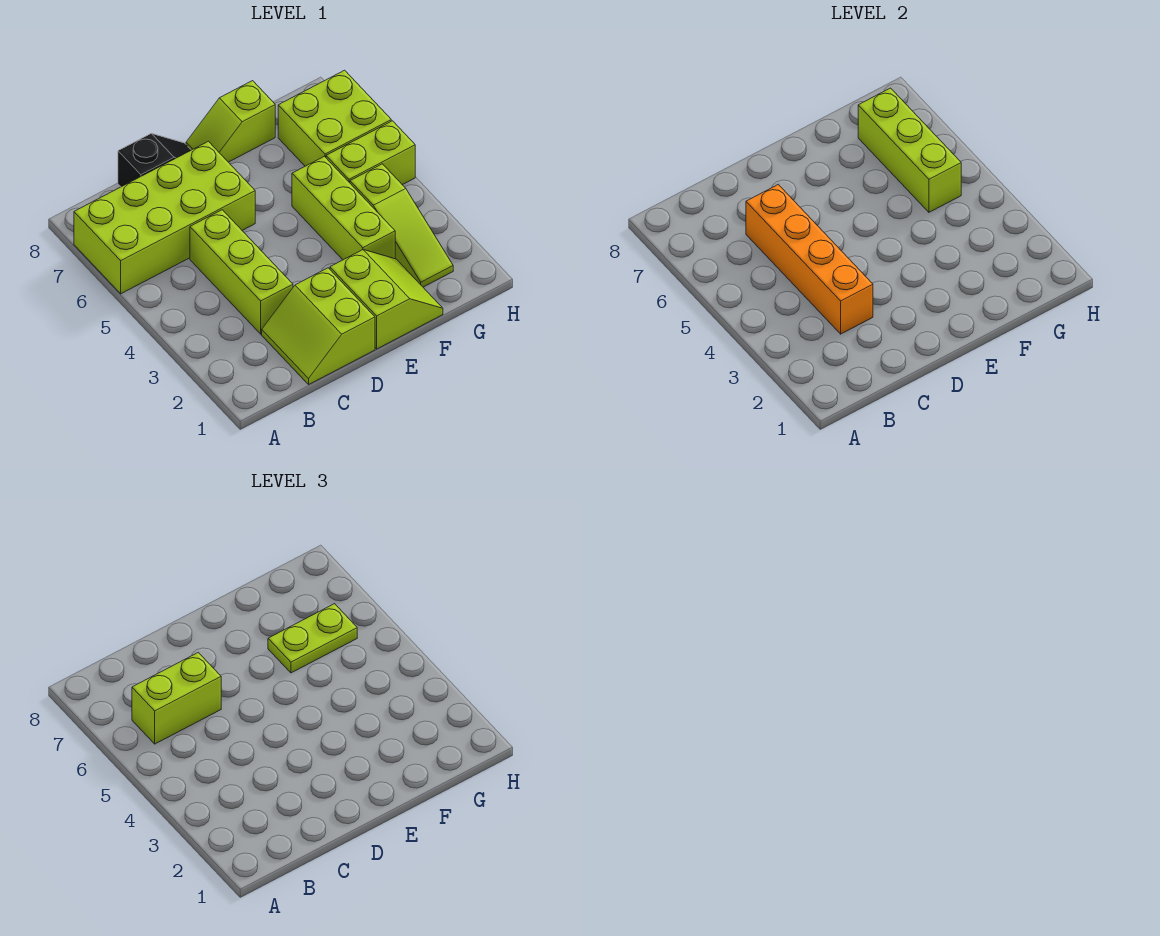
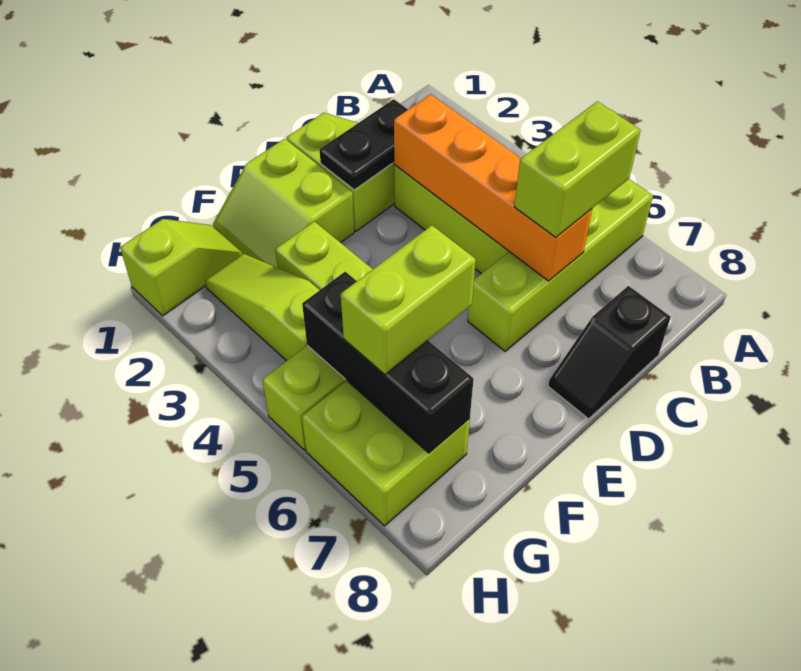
lime brick A6:D7 level 1 -> lime brick A6:D6 level 1
none -> black plate C2:D2 level 2
lime slope E8:F8 level 1 top F -> lime slope G1:H1 level 1 top H
lime plate F6:G6 level 3 -> lime brick F6:G6 level 3
lime brick G5:G7 level 2 -> black brick G5:G7 level 2

